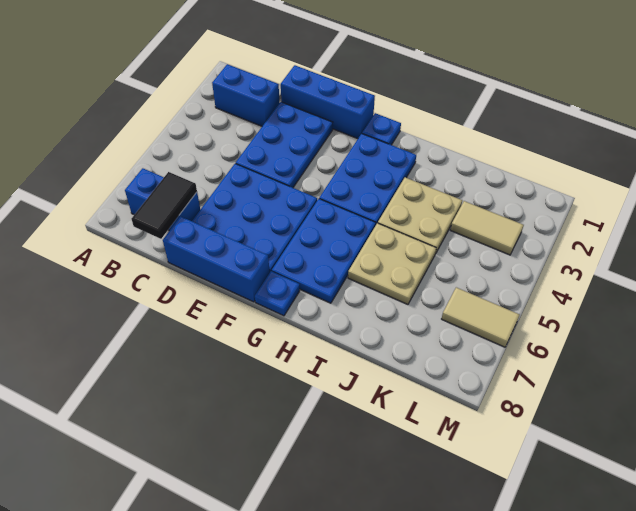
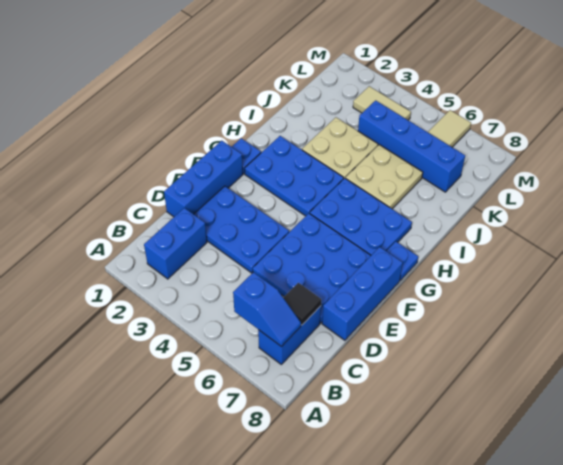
none -> blue slope B6:B7 level 2 top 6
black tile C7:C8 level 2 -> black tile C7 level 2
tan tile K3:L3 level 1 -> tan tile L3:L4 level 1
none -> blue brick K4:K7 level 1

